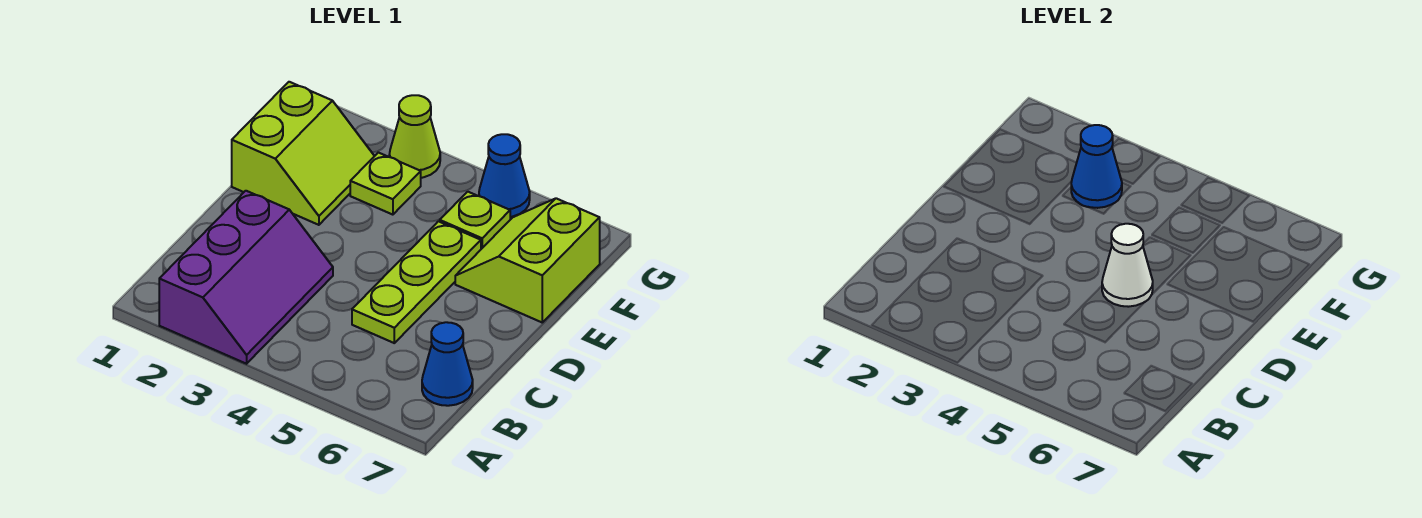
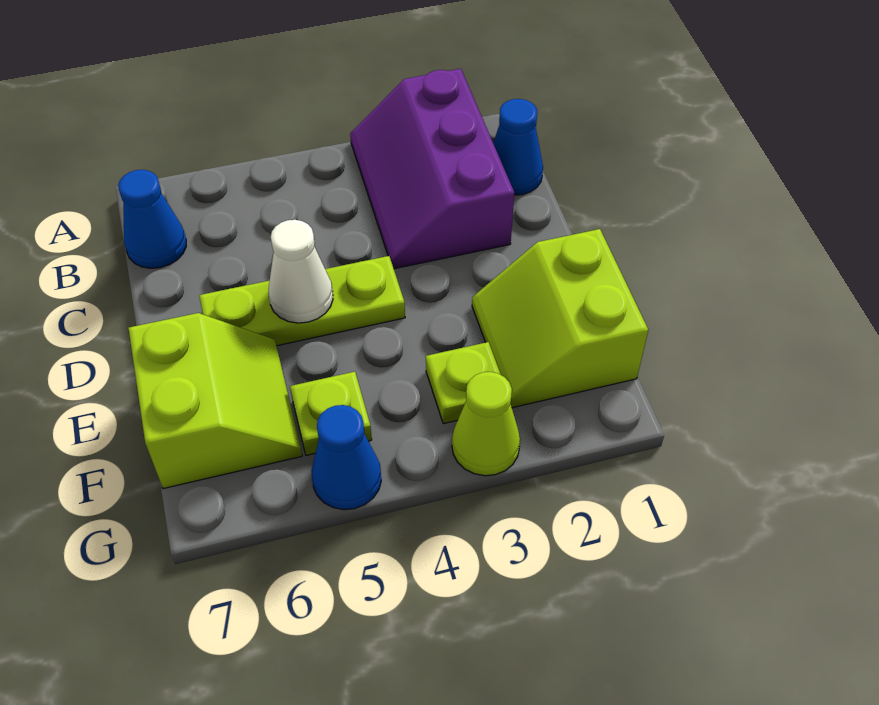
lime plate C5:E5 level 1 -> lime plate D4:D6 level 1
blue cone F3 level 2 -> blue cone B1 level 1

